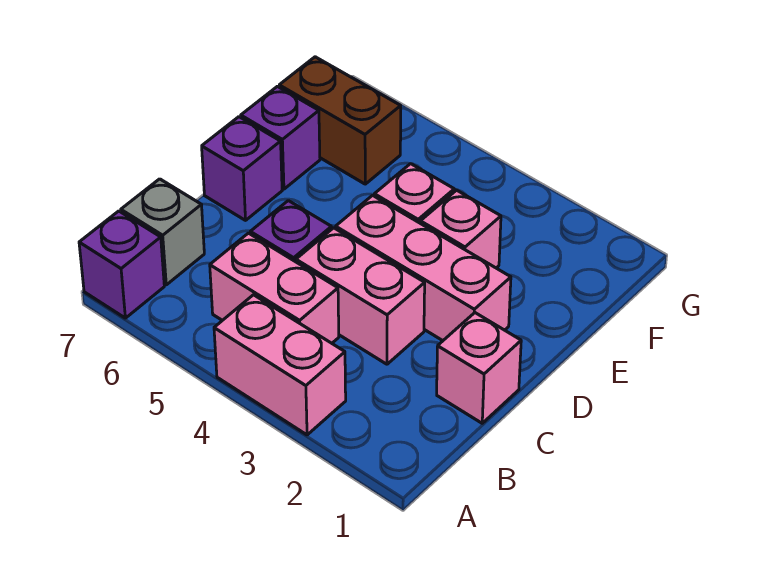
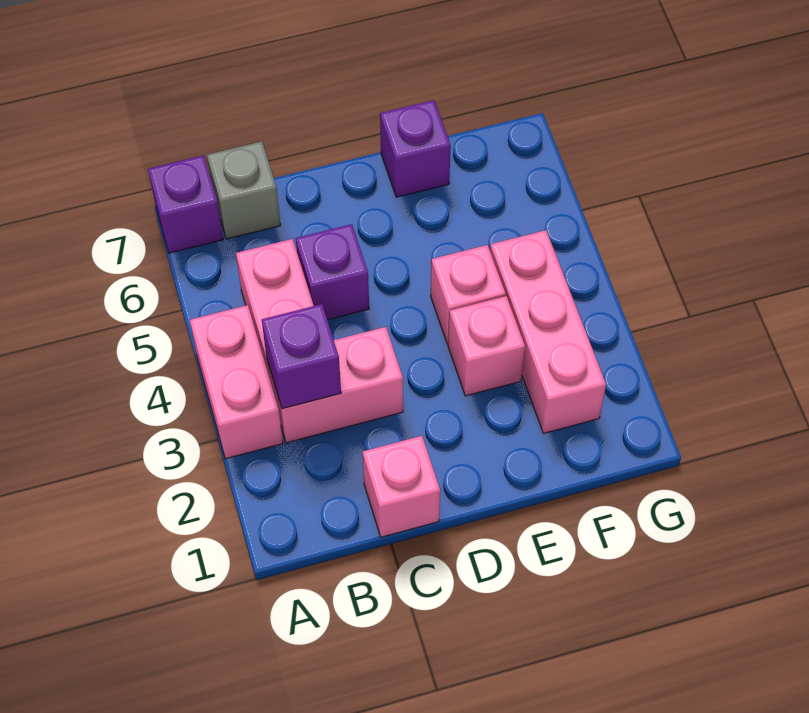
pink brick C3:C4 level 1 -> pink brick B3:C3 level 1
pink brick D2:D4 level 1 -> pink brick F2:F4 level 1
purple brick D7 level 1 -> purple brick B3 level 2
brown brick F6:F7 level 1 -> none

